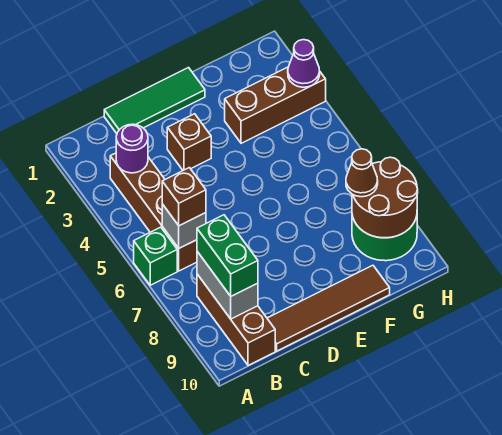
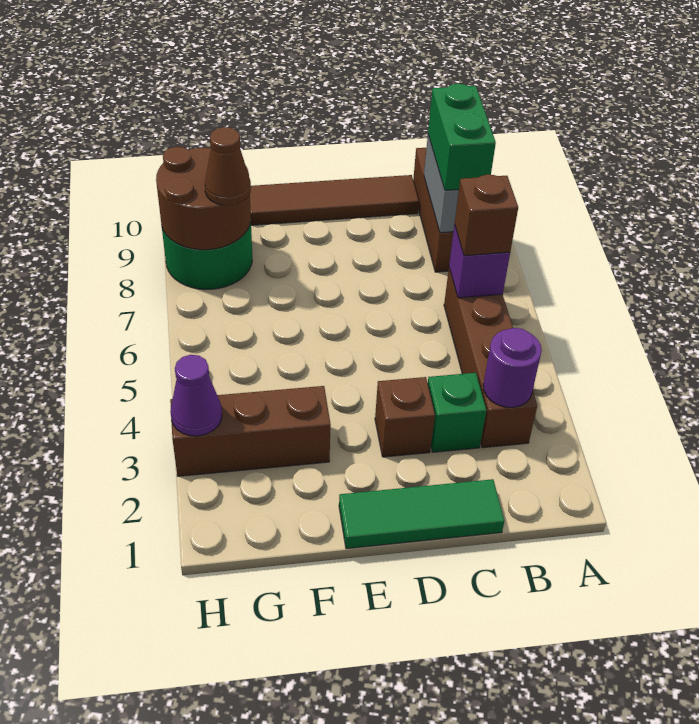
green brick A6 level 1 -> green brick C3 level 1
grey brick B6 level 2 -> purple brick B6 level 2

